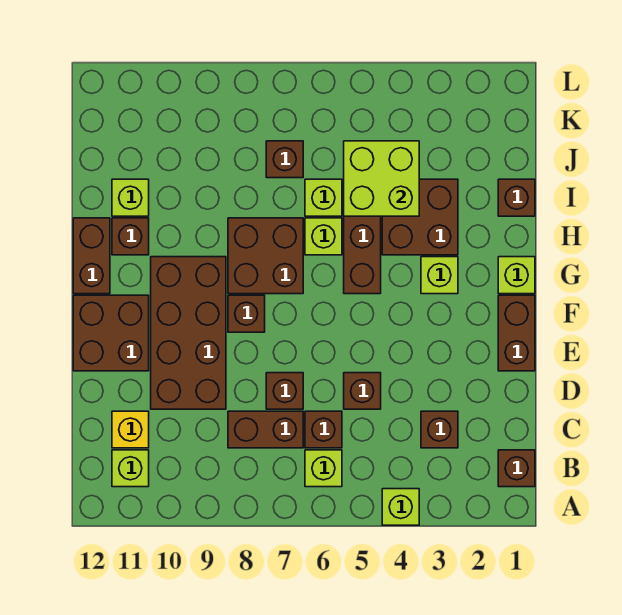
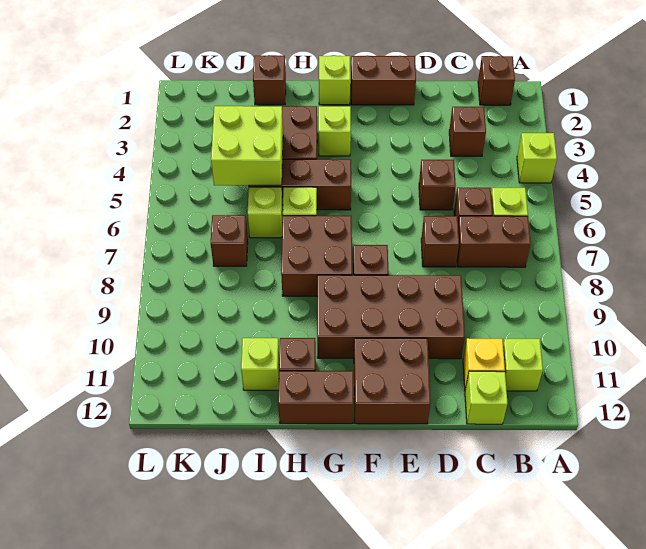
brown brick C7:C8 level 1 -> brown brick B7:C7 level 1
none -> lime brick C12 level 1

